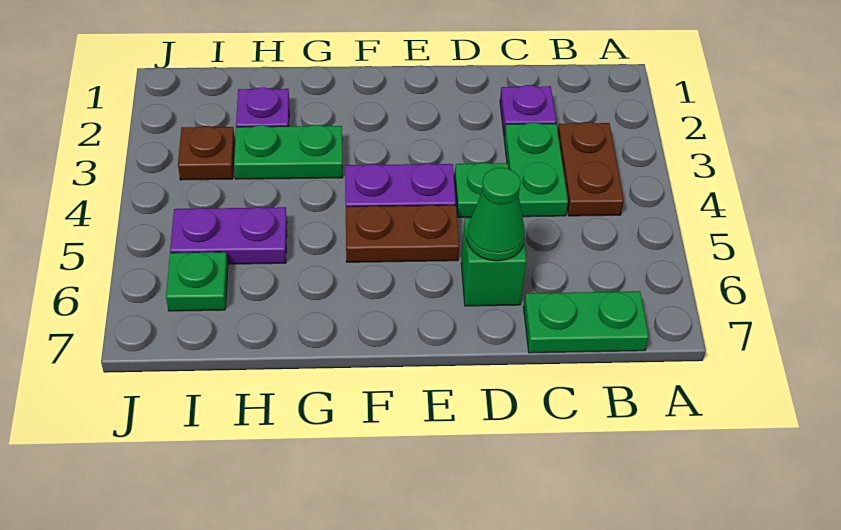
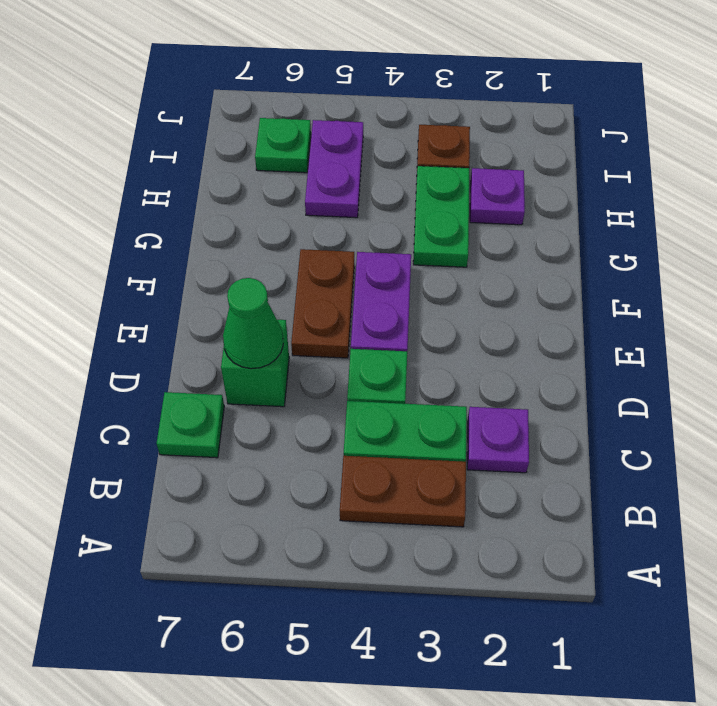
green plate B7:C7 level 1 -> green plate C7 level 1

